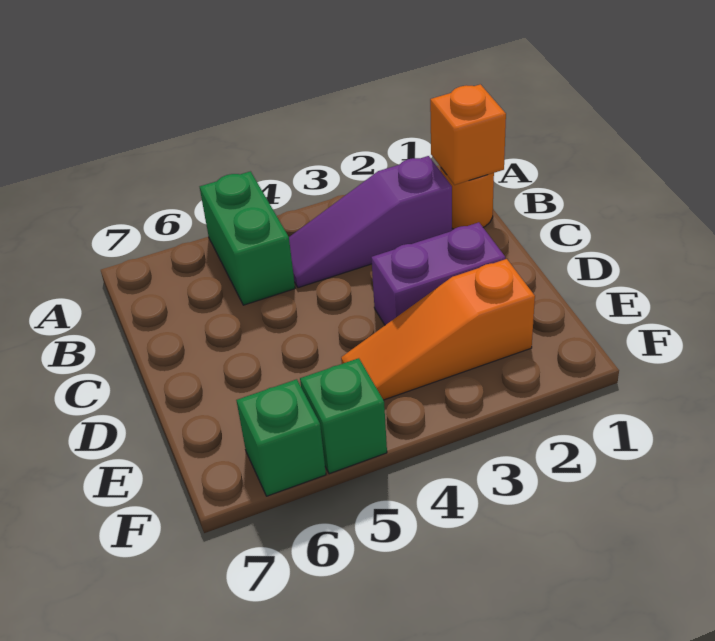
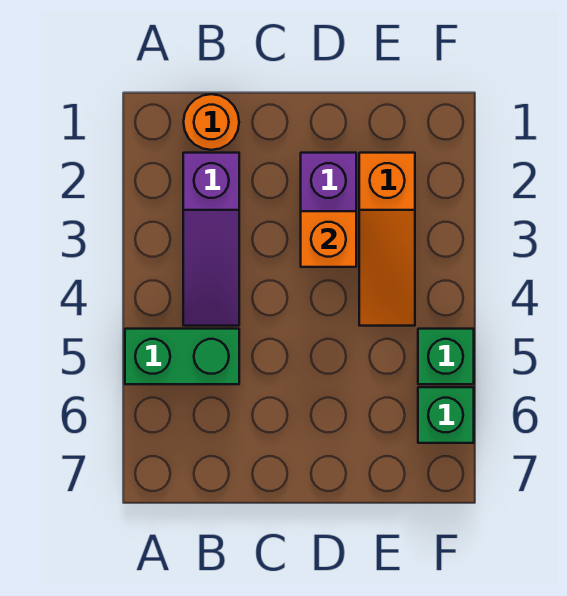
orange brick B1 level 2 -> orange brick D3 level 2

